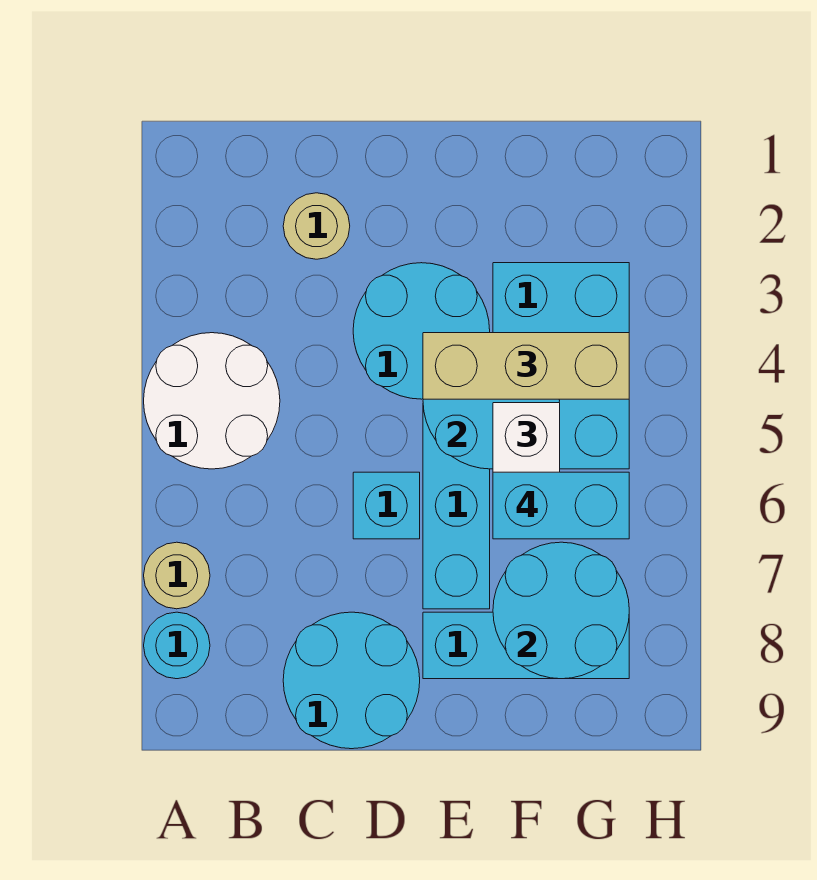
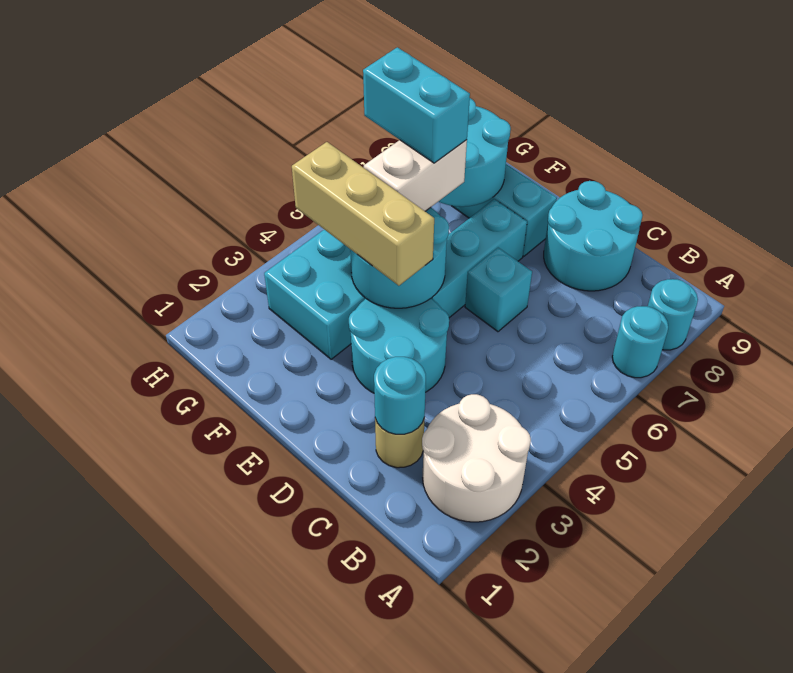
white round brick A4:B5 level 1 -> white round brick A2:B3 level 1
tan round brick A7 level 1 -> cyan round brick A7 level 1
none -> cyan round brick C2 level 2

